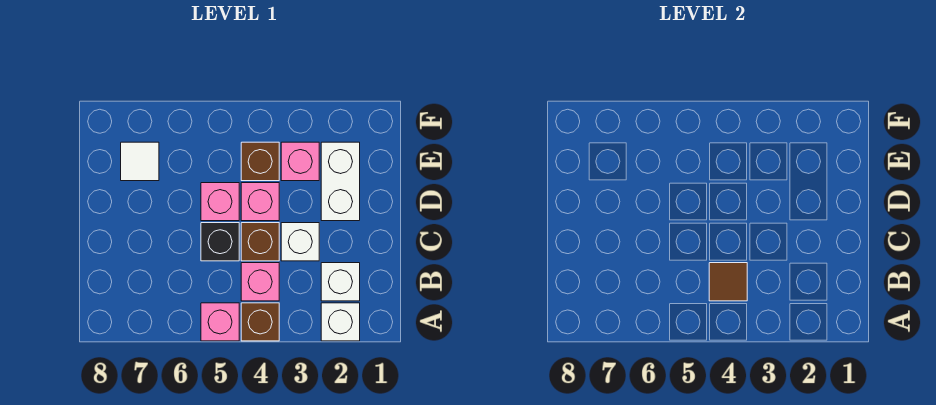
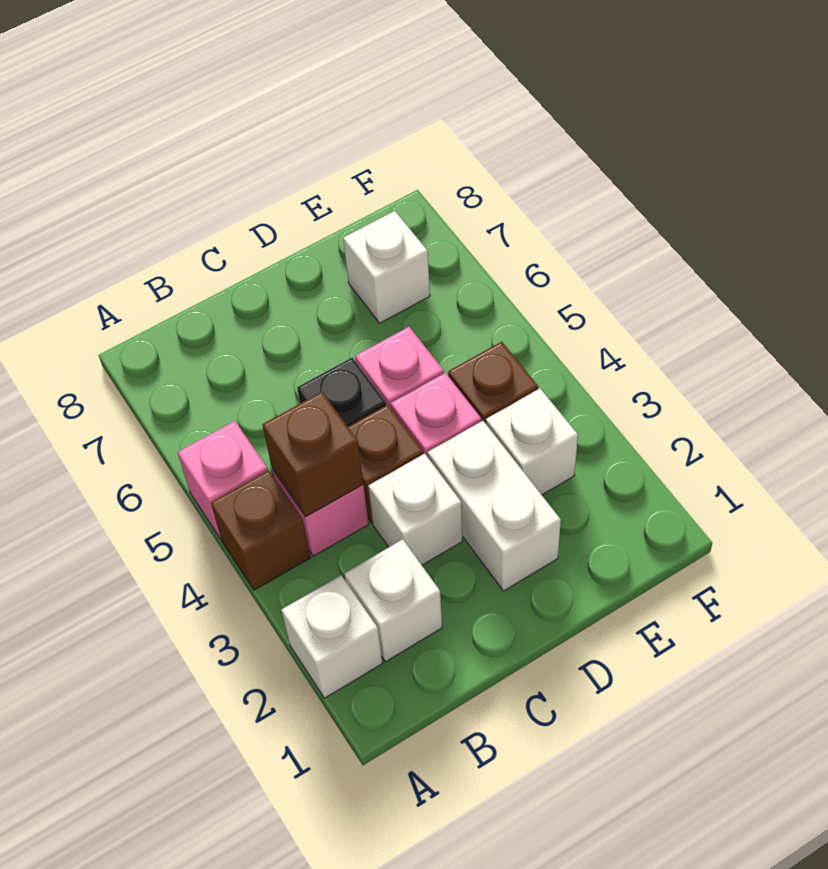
brown tile B4 level 2 -> brown brick B4 level 2
white brick D2:E2 level 1 -> white brick D2:D3 level 1
pink brick E3 level 1 -> white brick E3 level 1
white tile E7 level 1 -> white brick E7 level 1

